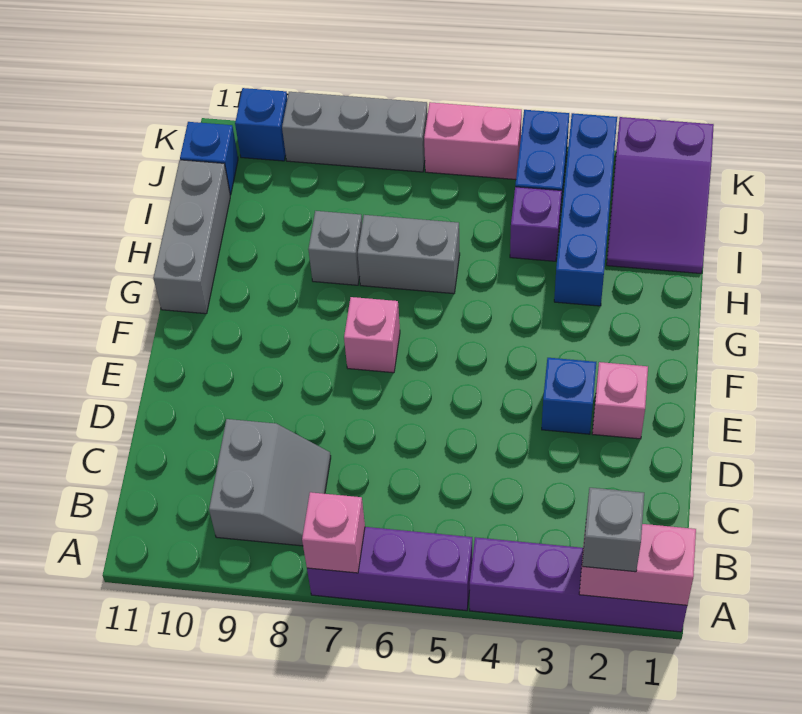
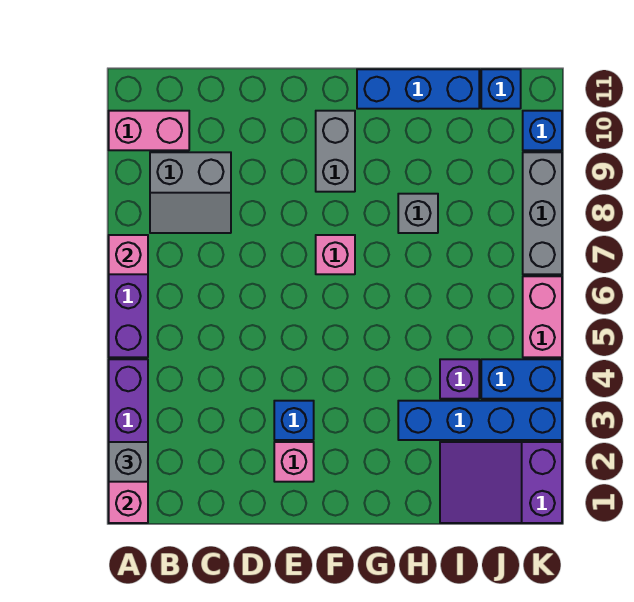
none -> pink brick A10:B10 level 1
grey brick G11:I11 level 1 -> blue brick G11:I11 level 1
grey brick H6:H7 level 1 -> grey brick F9:F10 level 1

